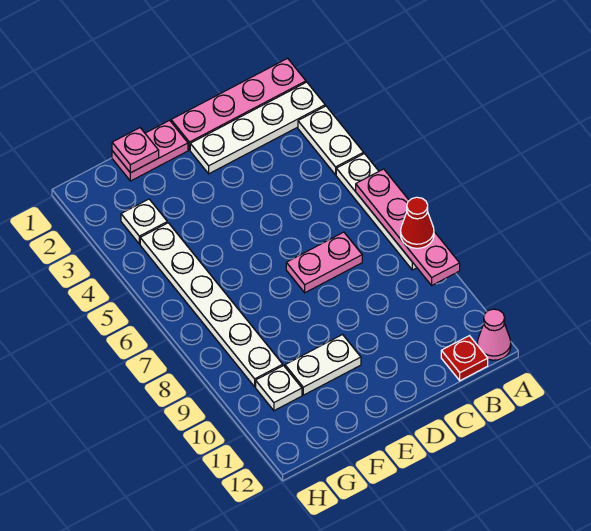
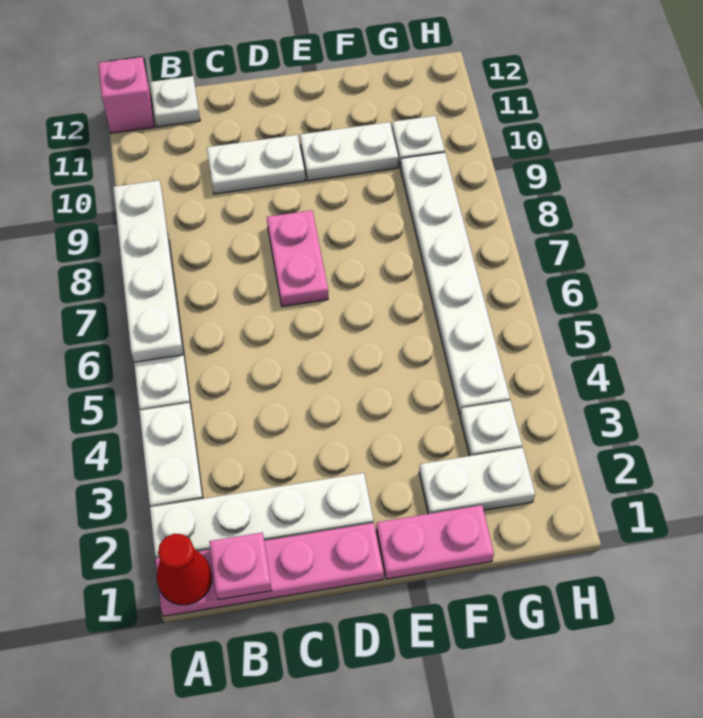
pink plate A6:A9 level 2 -> white plate A6:A9 level 2
red cone A8 level 3 -> red cone A1 level 2
pink cone A12 level 1 -> pink brick A12 level 1
red plate B12 level 1 -> white plate B12 level 1
pink plate C7:D7 level 1 -> pink plate D7:D8 level 1
none -> white plate C10:D10 level 1
pink plate F1 level 2 -> pink plate B1 level 2
none -> white plate F2:G2 level 1

